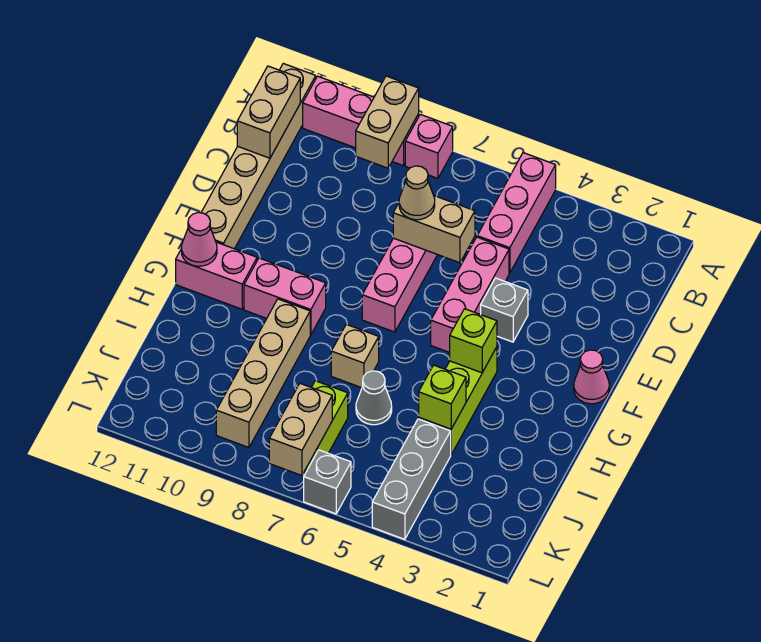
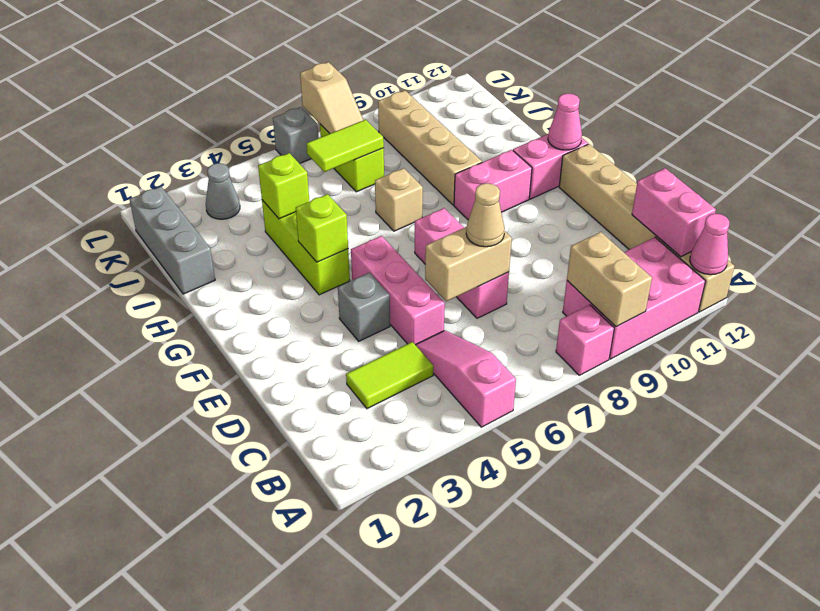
pink brick A5:C5 level 1 -> pink slope A5:C5 level 1 top A
pink brick A9:A11 level 1 -> pink brick A9:B11 level 1
tan brick B12:C12 level 2 -> pink brick B12:C12 level 2
none -> lime tile C3:C4 level 1
pink cone F1 level 1 -> pink cone A12 level 2
grey cone I6 level 1 -> grey cone K3 level 1
grey brick J4:L4 level 1 -> grey brick I1:K1 level 1
none -> lime tile J6:J7 level 2
tan brick K7:L7 level 2 -> tan slope K7:L7 level 2 top L

